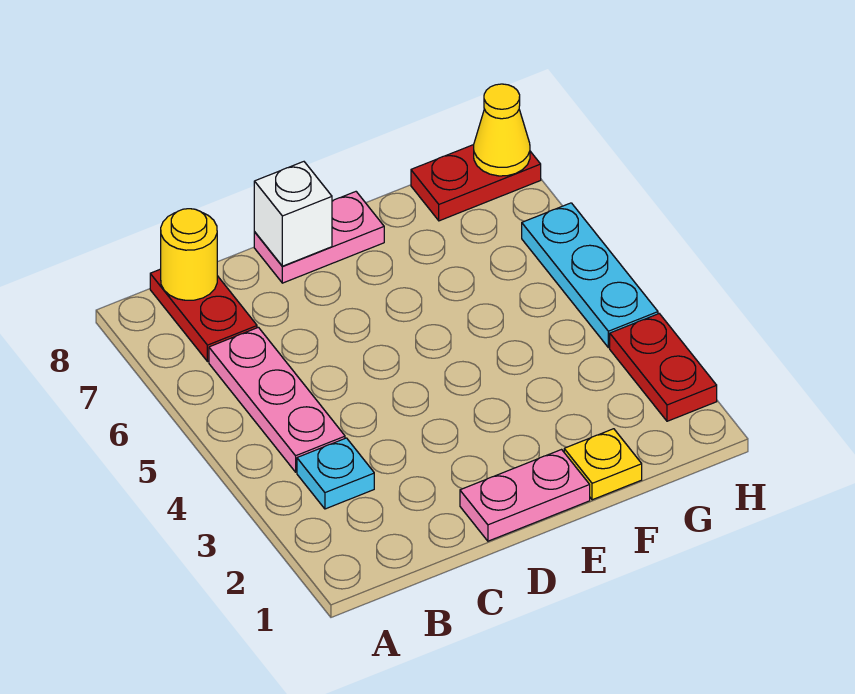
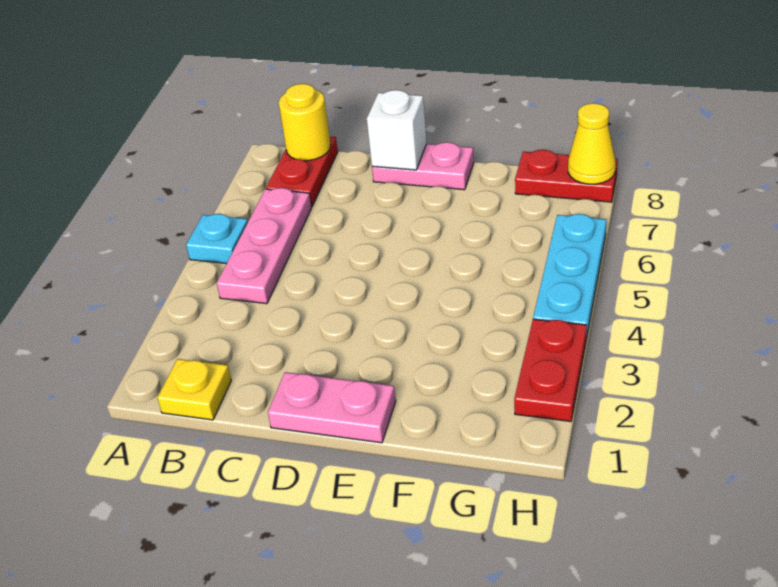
cyan plate B3 level 1 -> cyan plate A5 level 1
yellow plate F1 level 1 -> yellow plate B1 level 1

